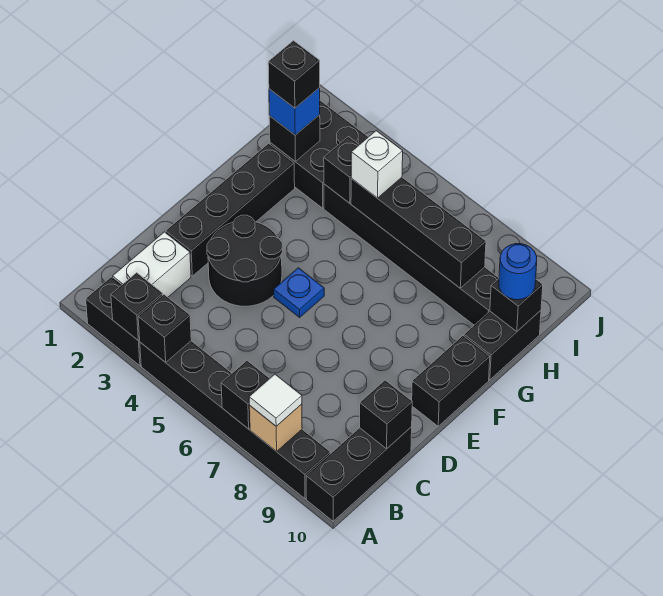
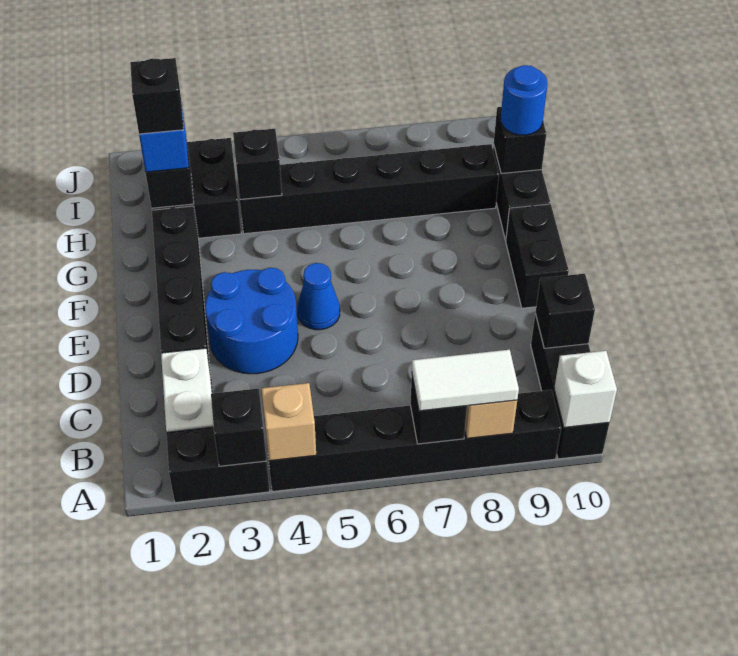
black brick A4 level 2 -> tan brick A4 level 2
white tile A8 level 3 -> white tile A7:A8 level 3
black round brick D3:E4 level 1 -> blue round brick D3:E4 level 1
blue plate E5 level 1 -> blue cone E5 level 1
black brick H5:H8 level 2 -> none
white brick H5 level 3 -> white brick A10 level 2

